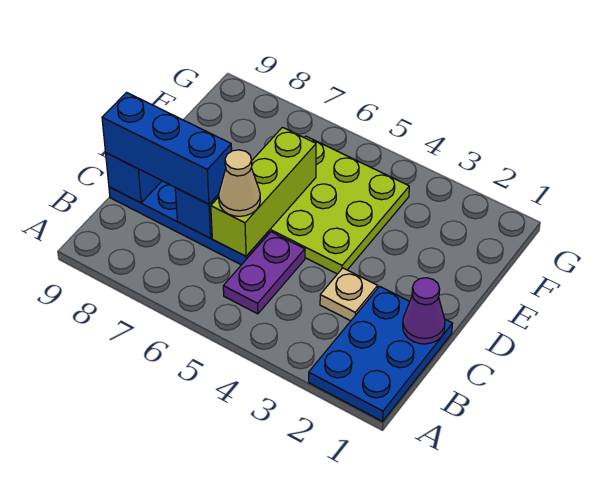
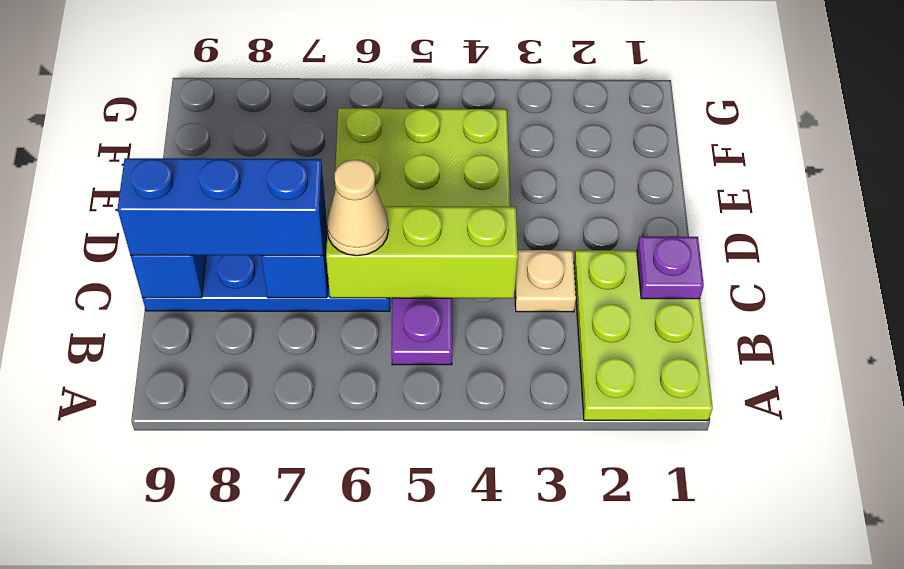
blue plate A1:C2 level 1 -> lime plate A1:C2 level 1
purple cone C1 level 2 -> purple plate C1 level 2
lime brick C6:E6 level 2 -> lime brick C4:C6 level 2

